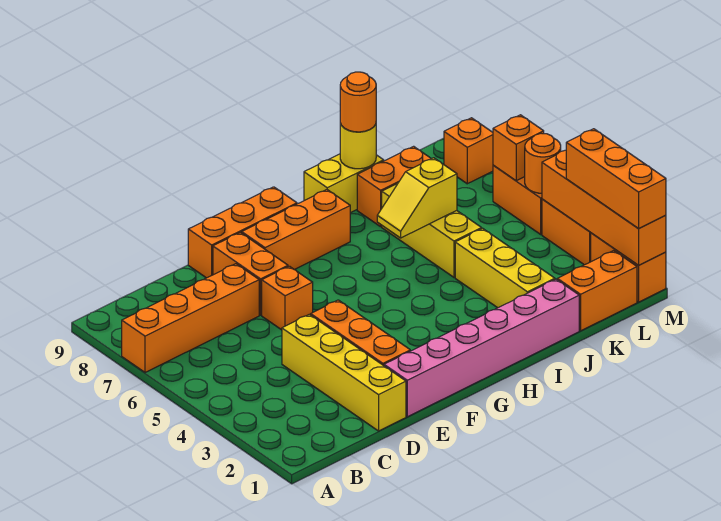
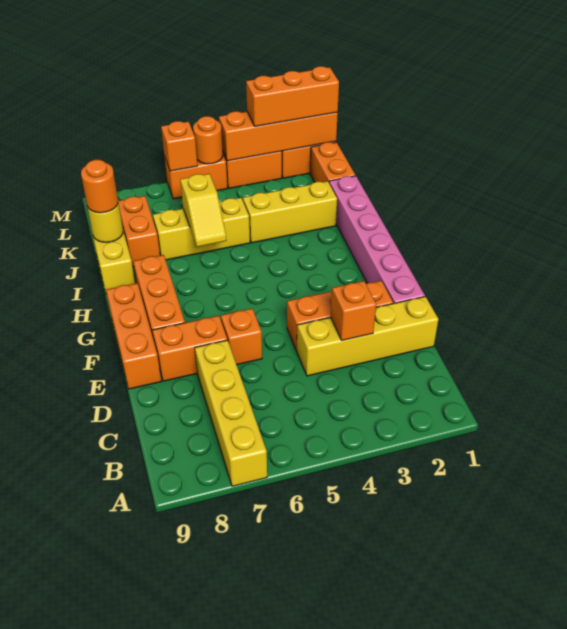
orange brick A7:D7 level 1 -> yellow brick A7:D7 level 1
orange brick M8 level 1 -> orange brick D3 level 2

